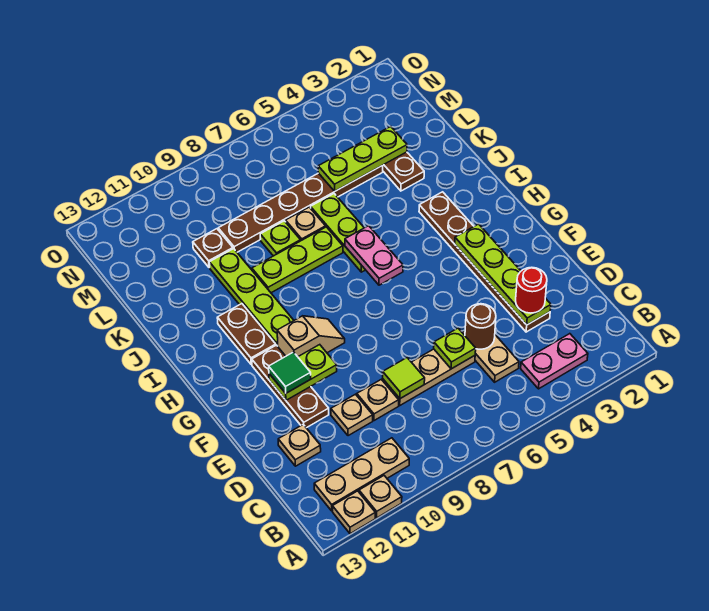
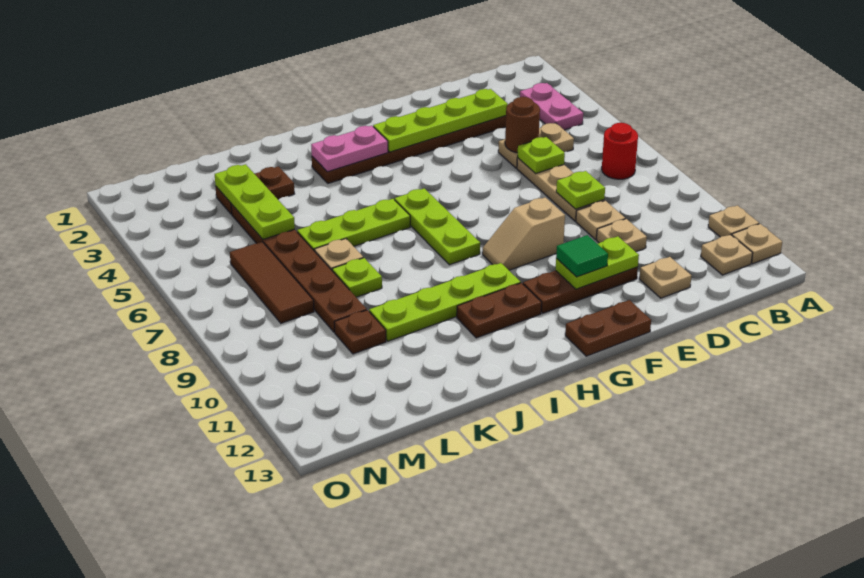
tan plate B10:B12 level 1 -> tan plate B12 level 1
red round brick D3 level 3 -> red round brick B7 level 1
lime tile D8 level 2 -> lime plate D8 level 2
lime plate F10:F11 level 2 -> lime plate E11:F11 level 2
none -> brown plate F13:G13 level 1
tan slope G9:G10 level 1 top 10 -> tan slope F9:G9 level 1 top F
pink plate H6:I6 level 2 -> pink plate H3:I3 level 2
lime plate J7:J9 level 1 -> lime plate H6:H8 level 1
none -> brown tile M6:M8 level 1

